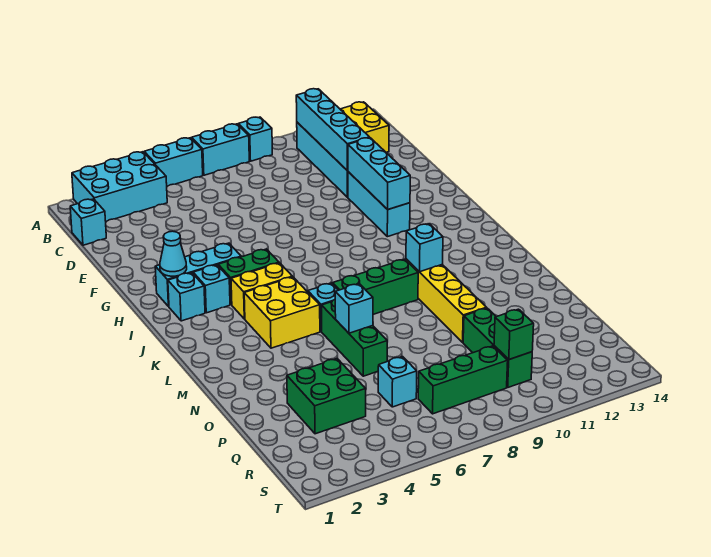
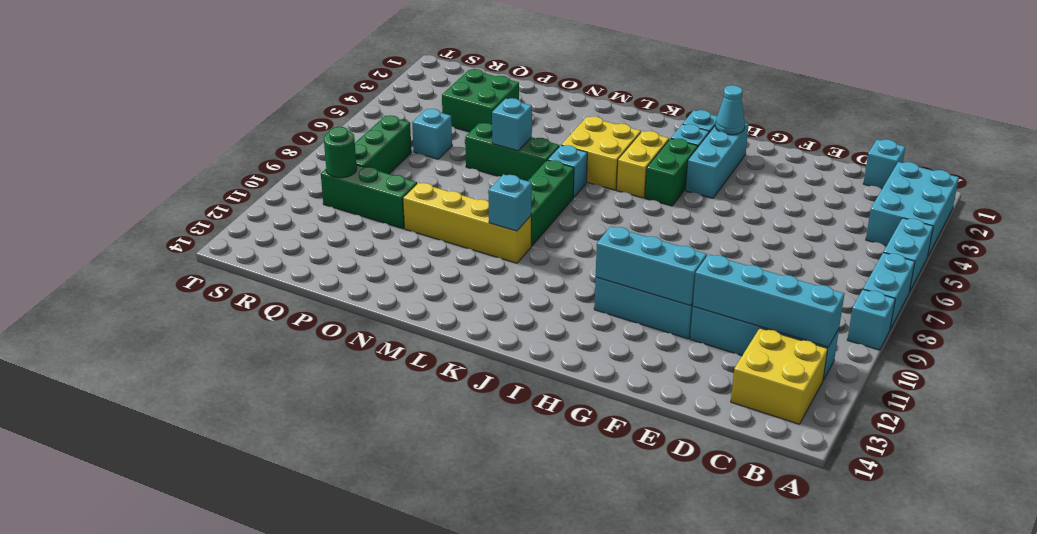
green brick R10 level 2 -> green round brick R10 level 2

